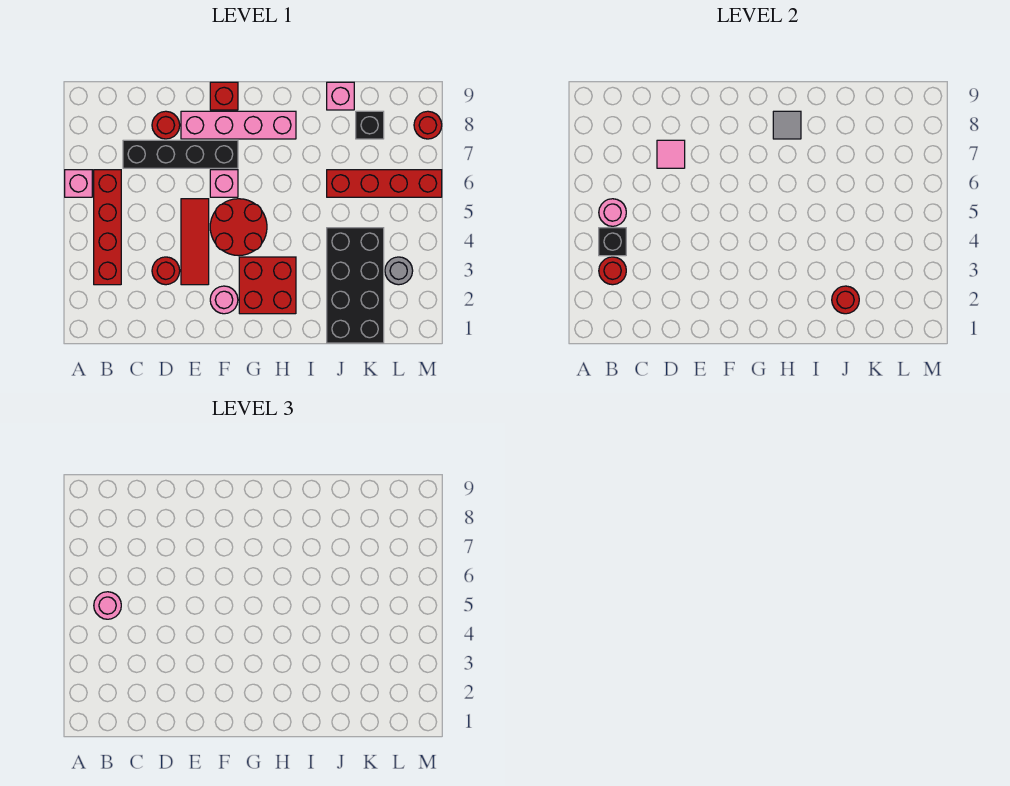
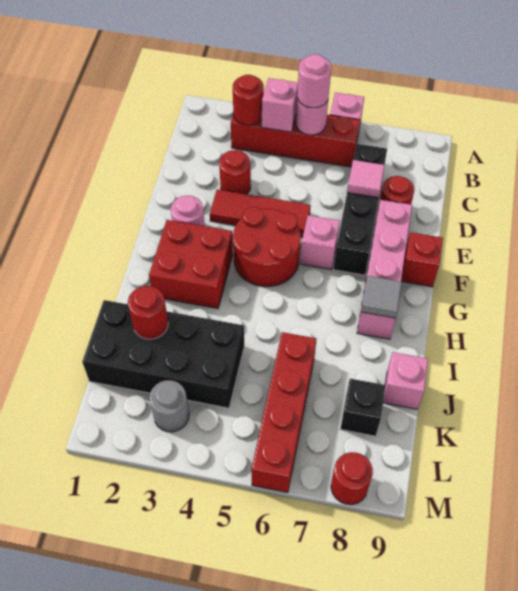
black brick B4 level 2 -> pink brick B4 level 2

